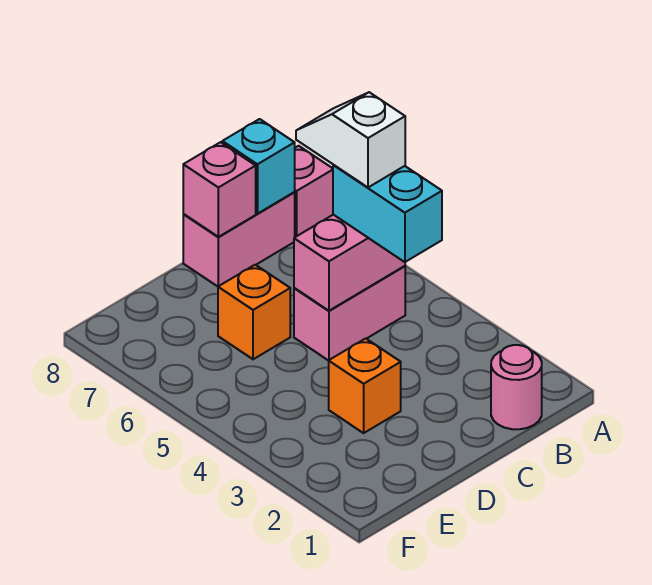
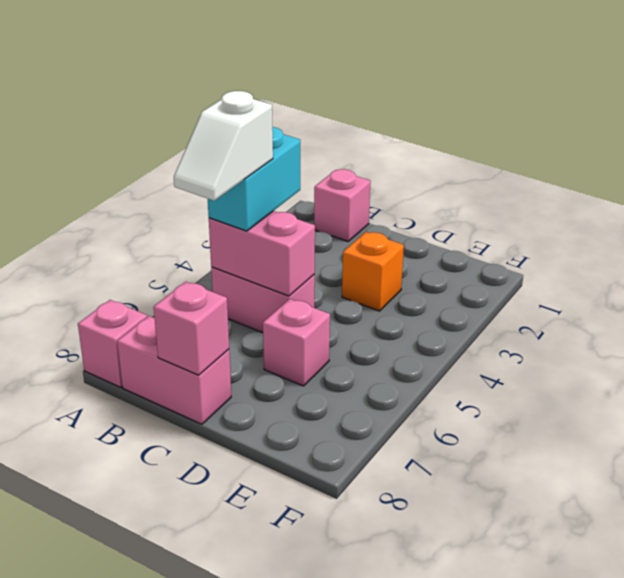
pink round brick B1 level 1 -> pink brick B1 level 1
cyan brick B8 level 2 -> none
orange brick D6 level 1 -> pink brick D6 level 1

